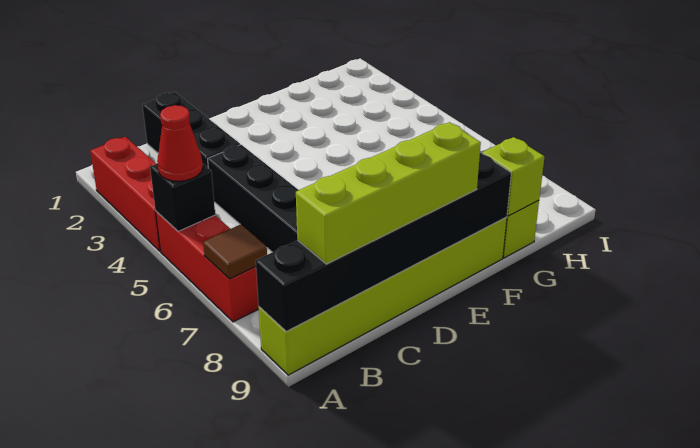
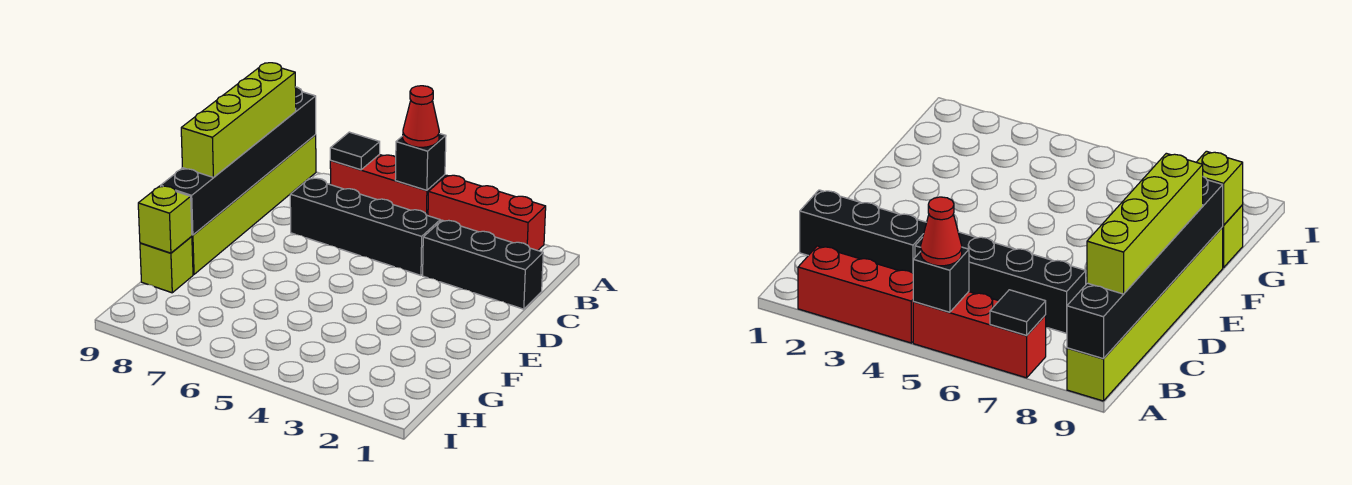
brown tile A7 level 2 -> black tile A7 level 2

